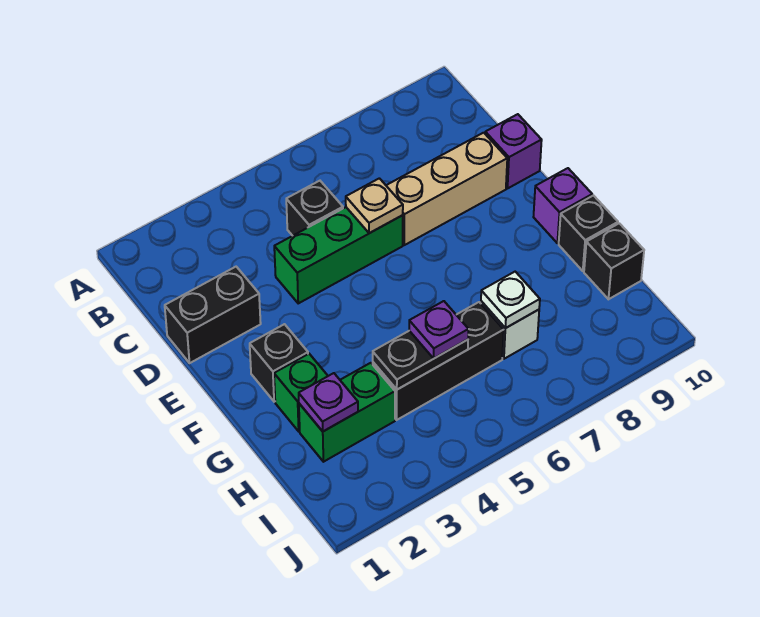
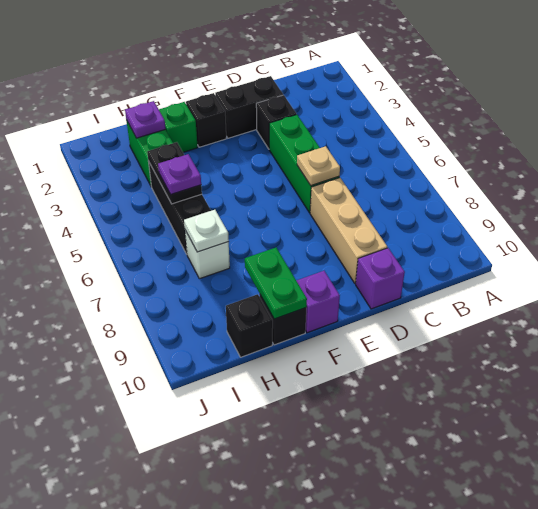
black brick C5 level 1 -> black brick D3 level 1
black brick D1:D2 level 1 -> black brick D2:E2 level 1
none -> green plate G9:G10 level 2

